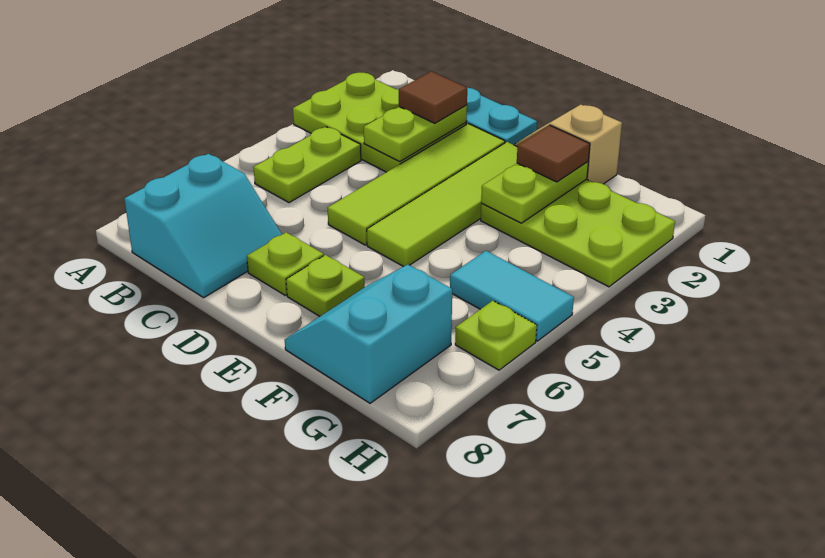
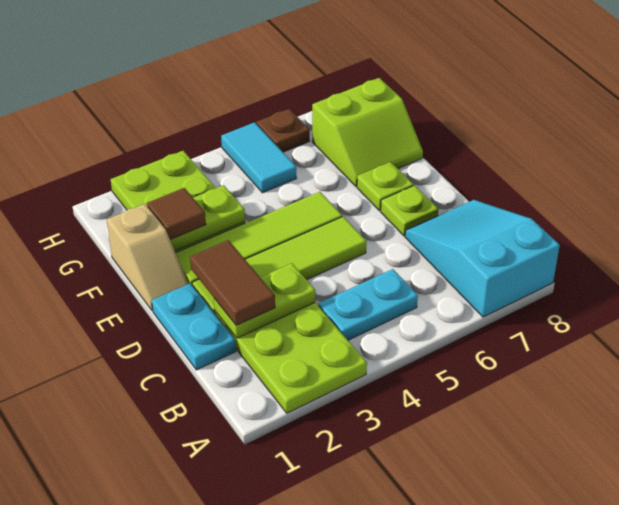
lime plate B4:B5 level 1 -> cyan plate B4:B5 level 1
cyan slope B7:C8 level 1 top B -> cyan slope A7:C8 level 1 top A
brown tile C2 level 3 -> brown tile C2:D2 level 3
cyan slope F7:G8 level 1 top G -> lime slope F7:G8 level 1 top G
lime plate H6 level 1 -> brown plate H6 level 1

